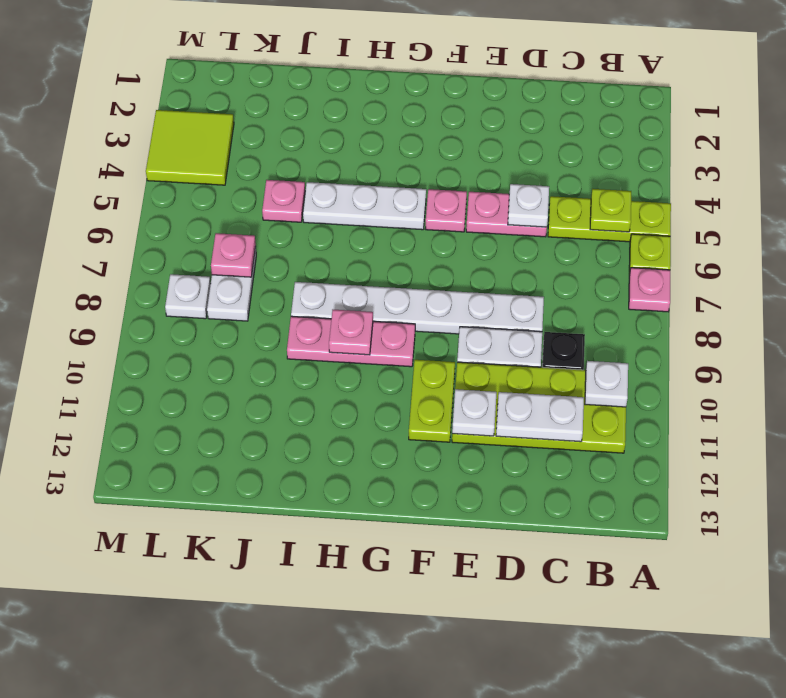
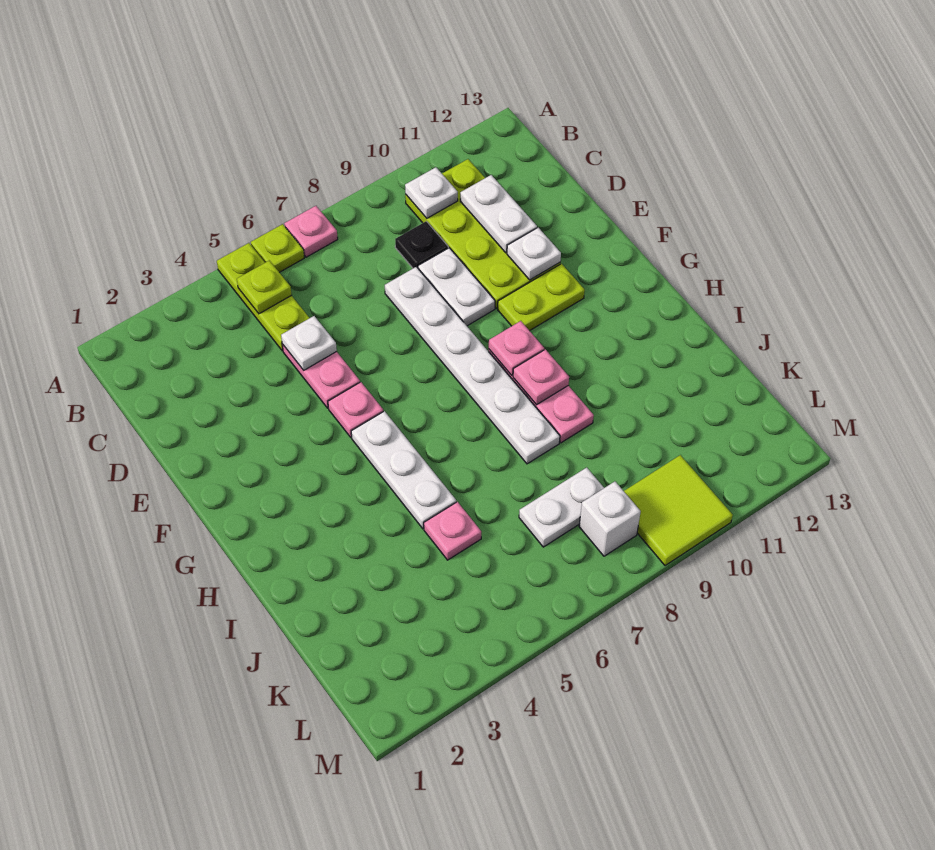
pink plate K7 level 2 -> pink plate G9 level 2
lime tile L3:M4 level 1 -> lime tile L9:M10 level 1
white plate L8 level 1 -> white brick L8 level 1

